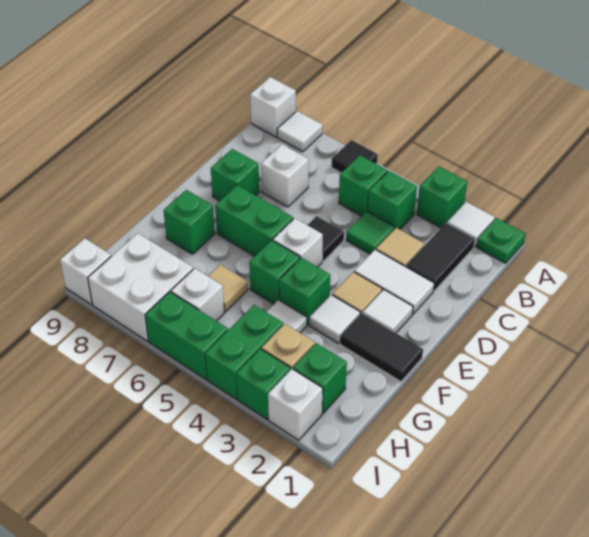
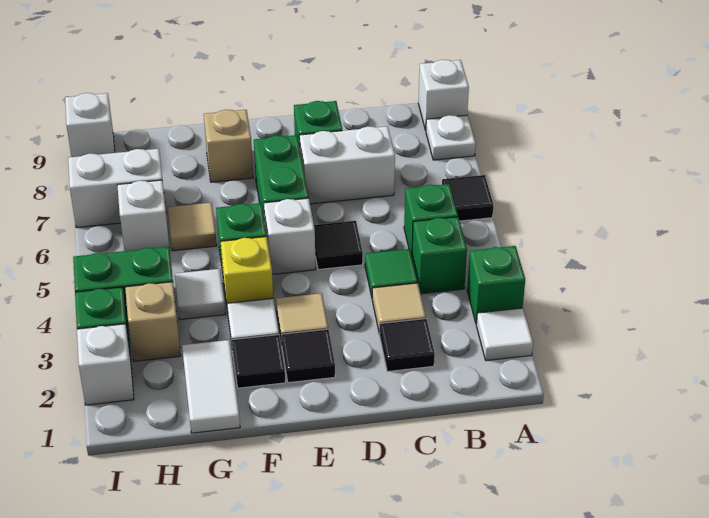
green plate A1 level 1 -> none
white tile A8 level 1 -> white plate A8 level 1
black tile B2:C2 level 1 -> black tile C2 level 1
white brick C7 level 1 -> white brick C7:D7 level 1
white tile D2:D3 level 1 -> white tile G1:G2 level 1
white tile E2 level 1 -> black tile E2 level 1
black tile F1:F2 level 1 -> black tile F2 level 1
green brick F4 level 1 -> yellow brick F4 level 1
green brick F8 level 1 -> tan brick F8 level 1
green brick H2 level 1 -> none
white brick H7:I8 level 1 -> white brick H7:I7 level 1
green brick I5:I6 level 1 -> none

